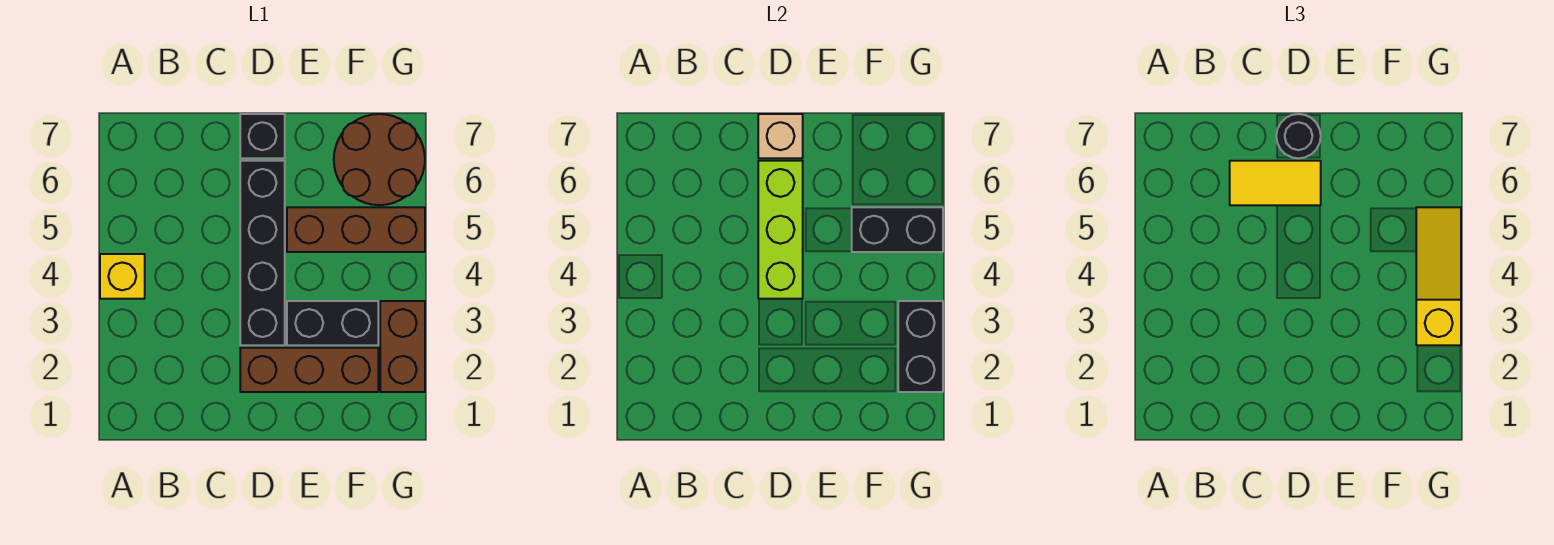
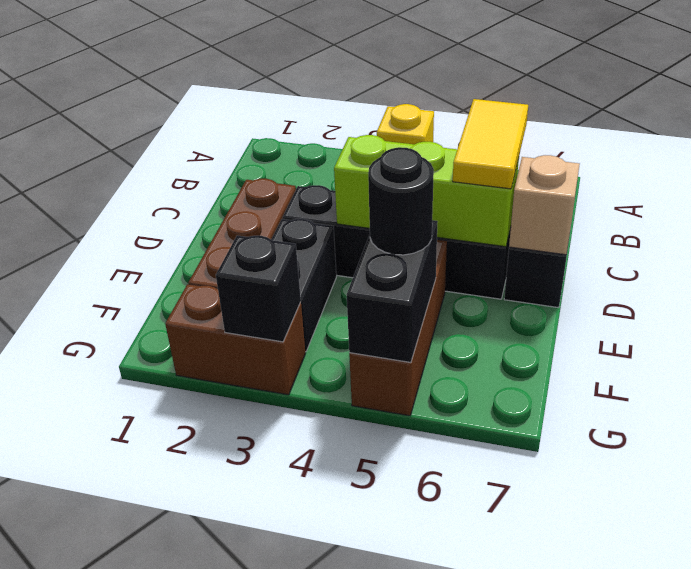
black round brick D7 level 3 -> black round brick F5 level 3
brown round brick F6:G7 level 1 -> none
black brick G2:G3 level 2 -> black brick G3 level 2
yellow slope G3:G5 level 3 top 3 -> none

